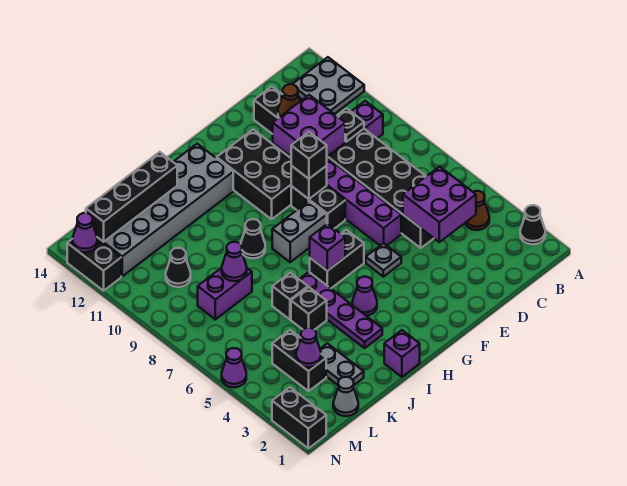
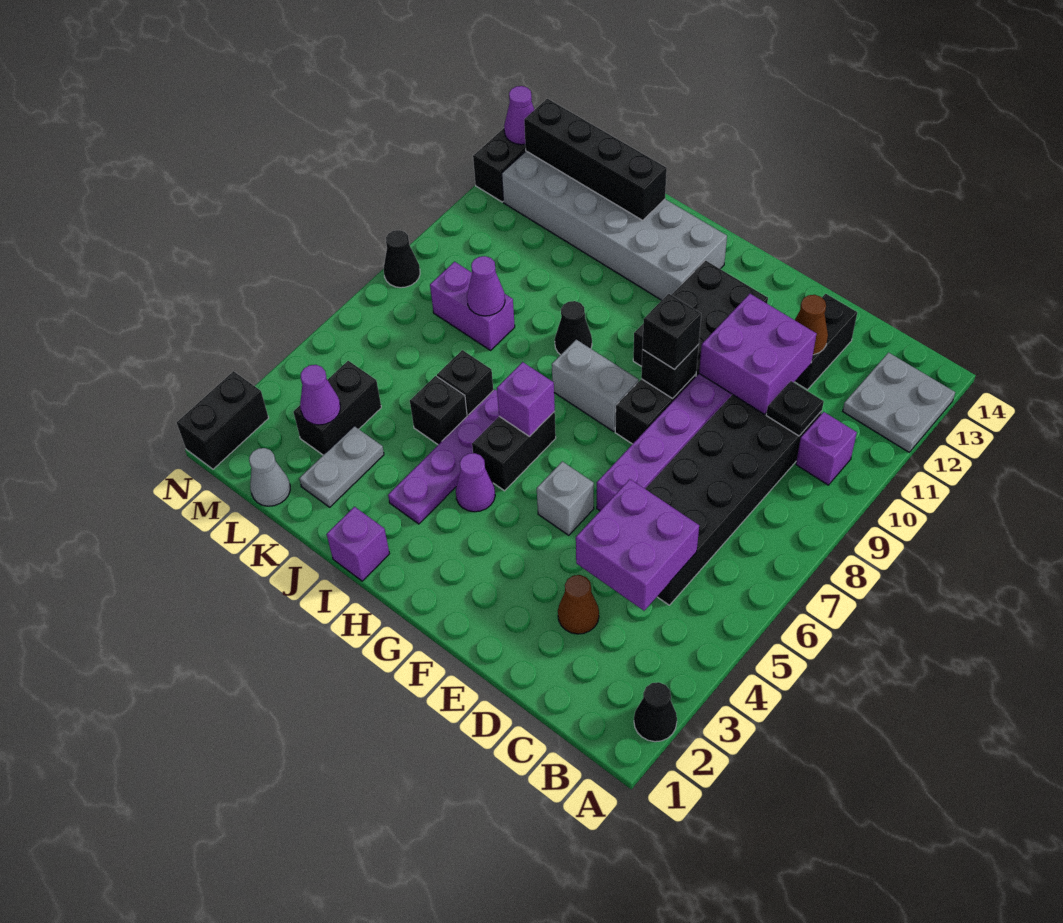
brown cone B4 level 1 -> brown cone D3 level 1
grey plate F5 level 1 -> grey brick F5 level 1
black brick G6:H6 level 1 -> black brick H5:H6 level 1
black cone L10 level 1 -> black cone N8 level 1
purple cone N5 level 1 -> none

